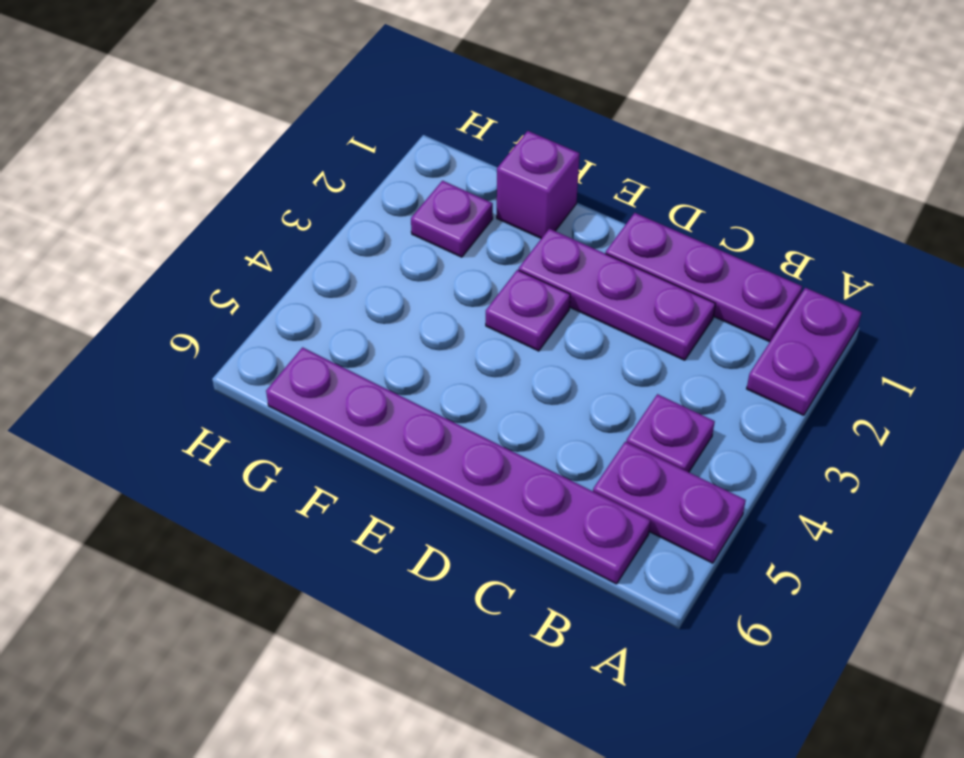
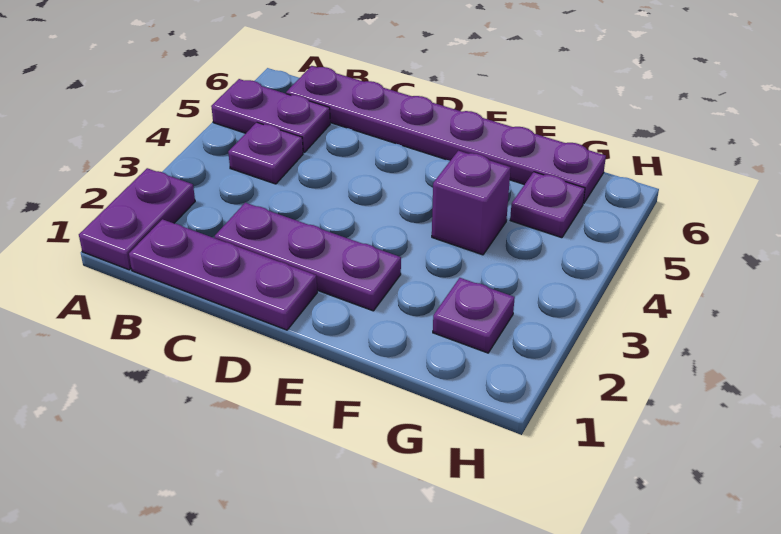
purple plate E3 level 1 -> purple plate G5 level 1
purple brick F1 level 1 -> purple brick F4 level 1

